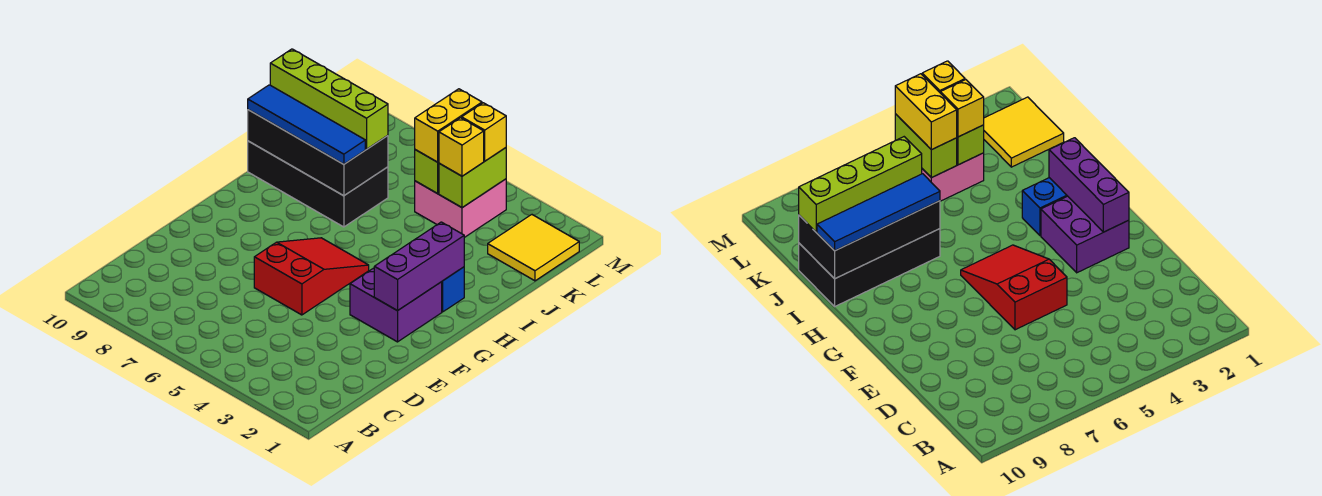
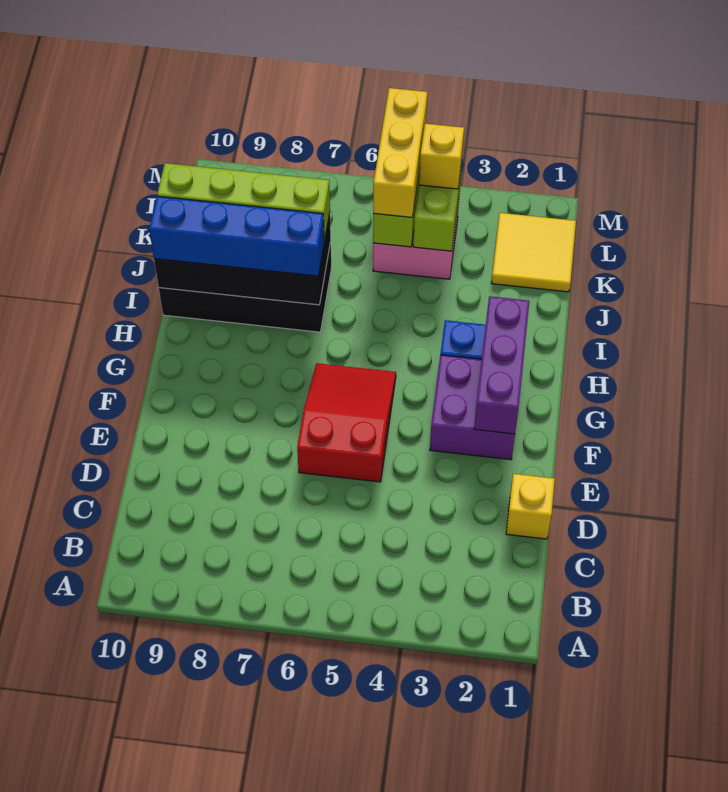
blue tile I7:I10 level 3 -> blue brick I7:I10 level 3
yellow brick K4 level 3 -> yellow brick D1 level 1
yellow brick K5:L5 level 3 -> yellow brick K5:M5 level 3

